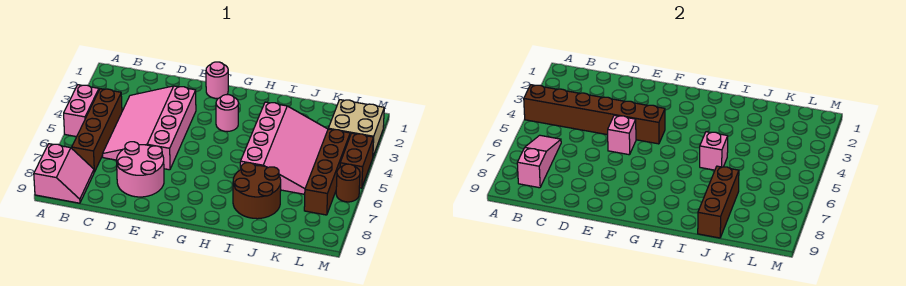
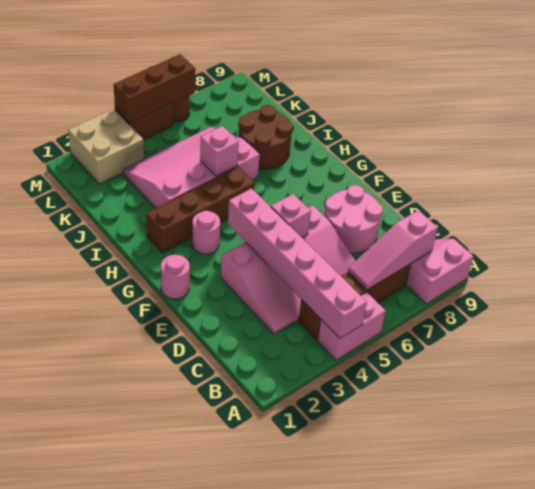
brown brick A4:F4 level 2 -> pink brick A4:F4 level 2
brown brick J7:J9 level 2 -> brown brick M4:M6 level 2
brown brick L4:L7 level 1 -> brown brick H2:H5 level 1

